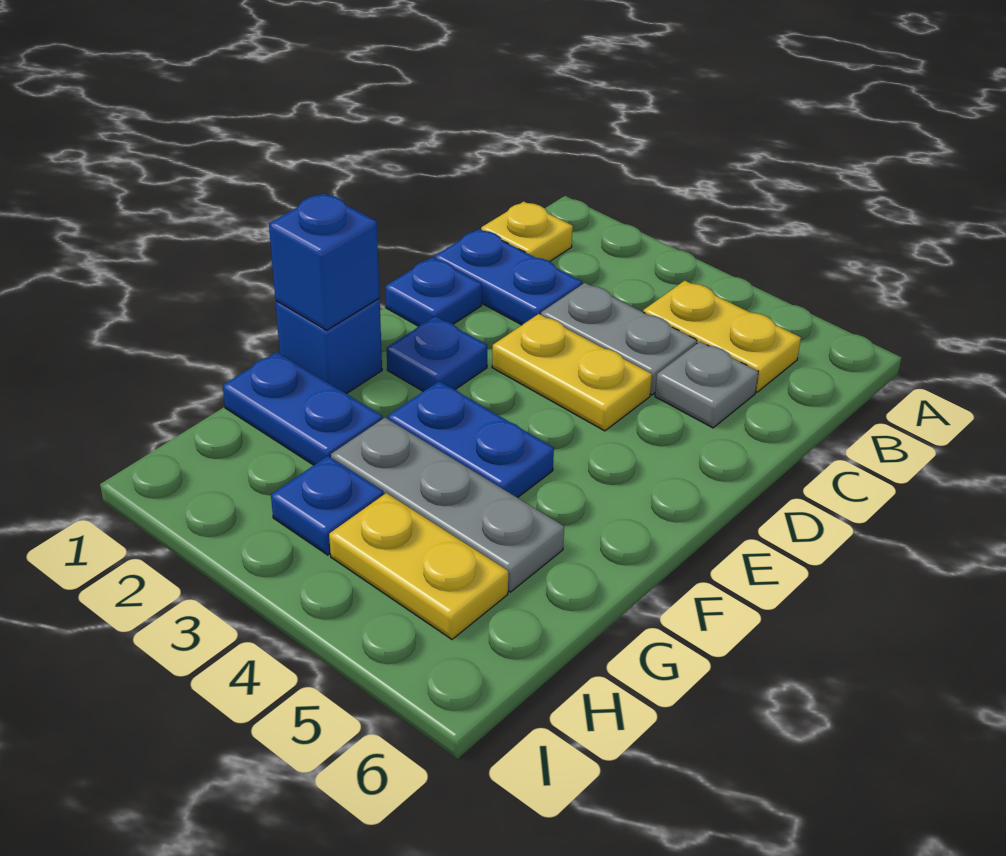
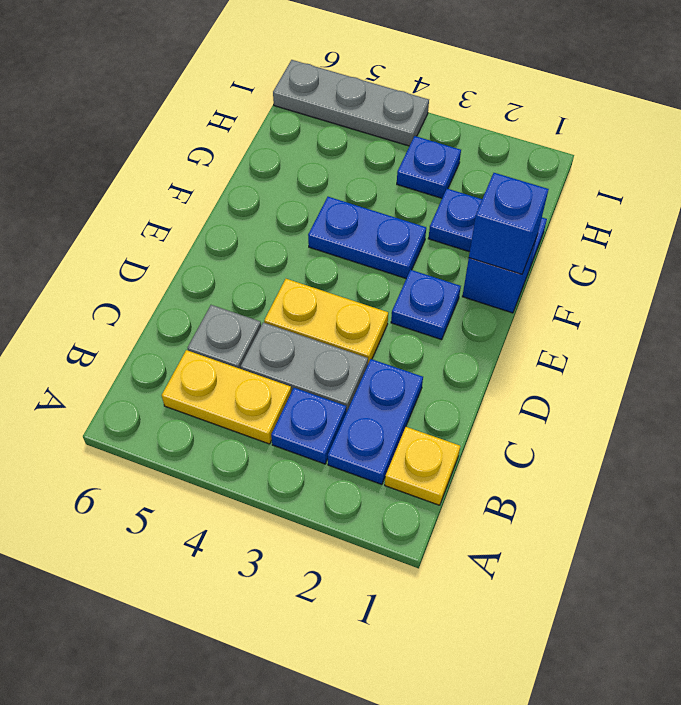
blue plate C1:C2 level 1 -> blue plate B2:C2 level 1
blue plate D1 level 1 -> blue plate B3 level 1
grey plate G3:G5 level 1 -> grey plate I4:I6 level 1
yellow plate H4:H5 level 1 -> none

